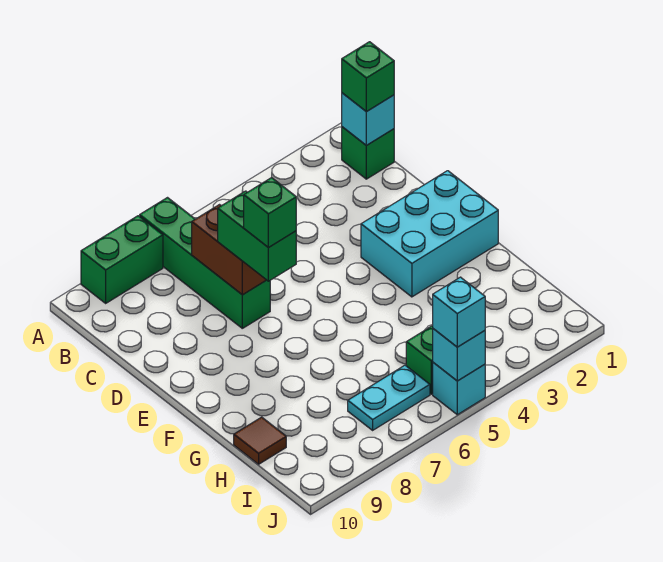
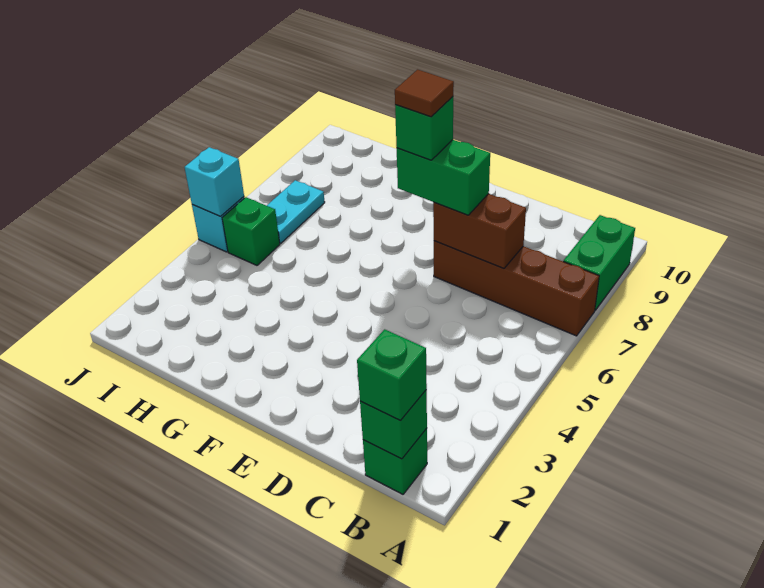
green brick A7:D7 level 1 -> brown brick A7:D7 level 1
cyan brick B1 level 2 -> green brick B1 level 2
cyan brick E1:F3 level 1 -> none
brown tile H10 level 1 -> brown tile E7 level 5
cyan brick J5 level 3 -> none

